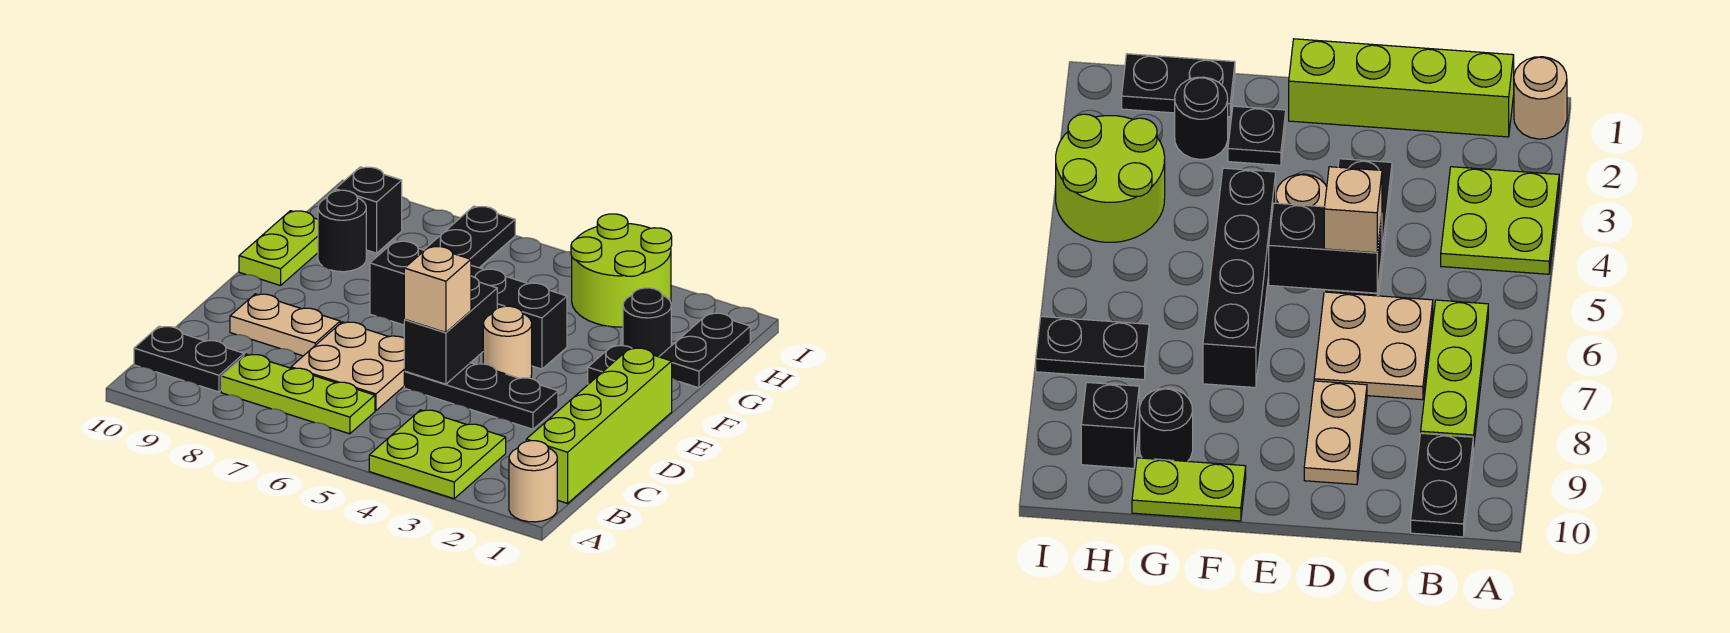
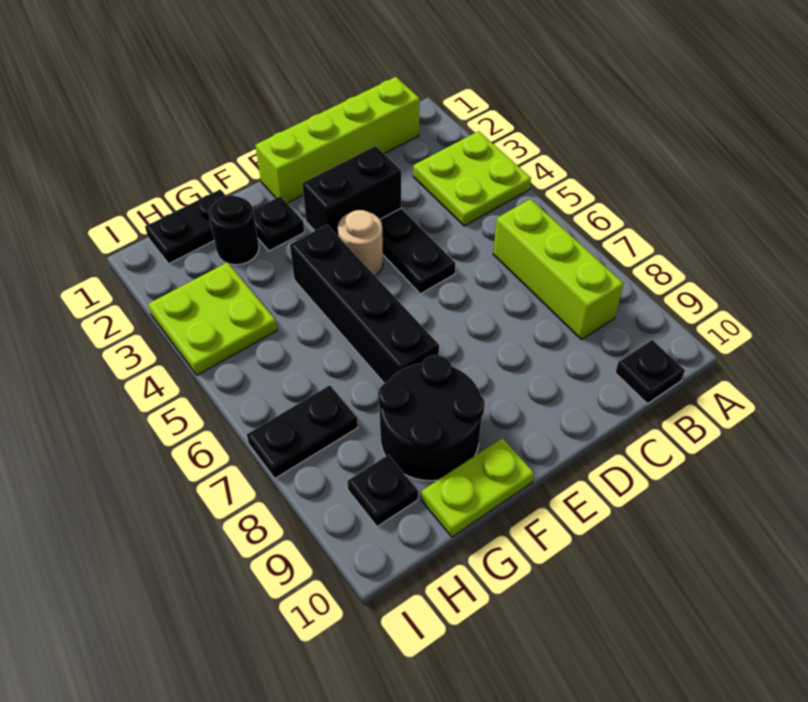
tan round brick A1 level 1 -> none
lime plate B6:B8 level 1 -> lime brick B6:B8 level 1
black plate B9:B10 level 1 -> black plate B10 level 1
tan plate C6:D7 level 1 -> none
black brick D5:E5 level 2 -> black brick D3:E3 level 2
tan brick D5 level 3 -> none
tan plate D8:D9 level 1 -> none
black round brick G9 level 1 -> black round brick F8:G9 level 1
lime round brick H3:I4 level 1 -> lime plate H3:I4 level 1
black brick H9 level 1 -> black plate H9 level 1

